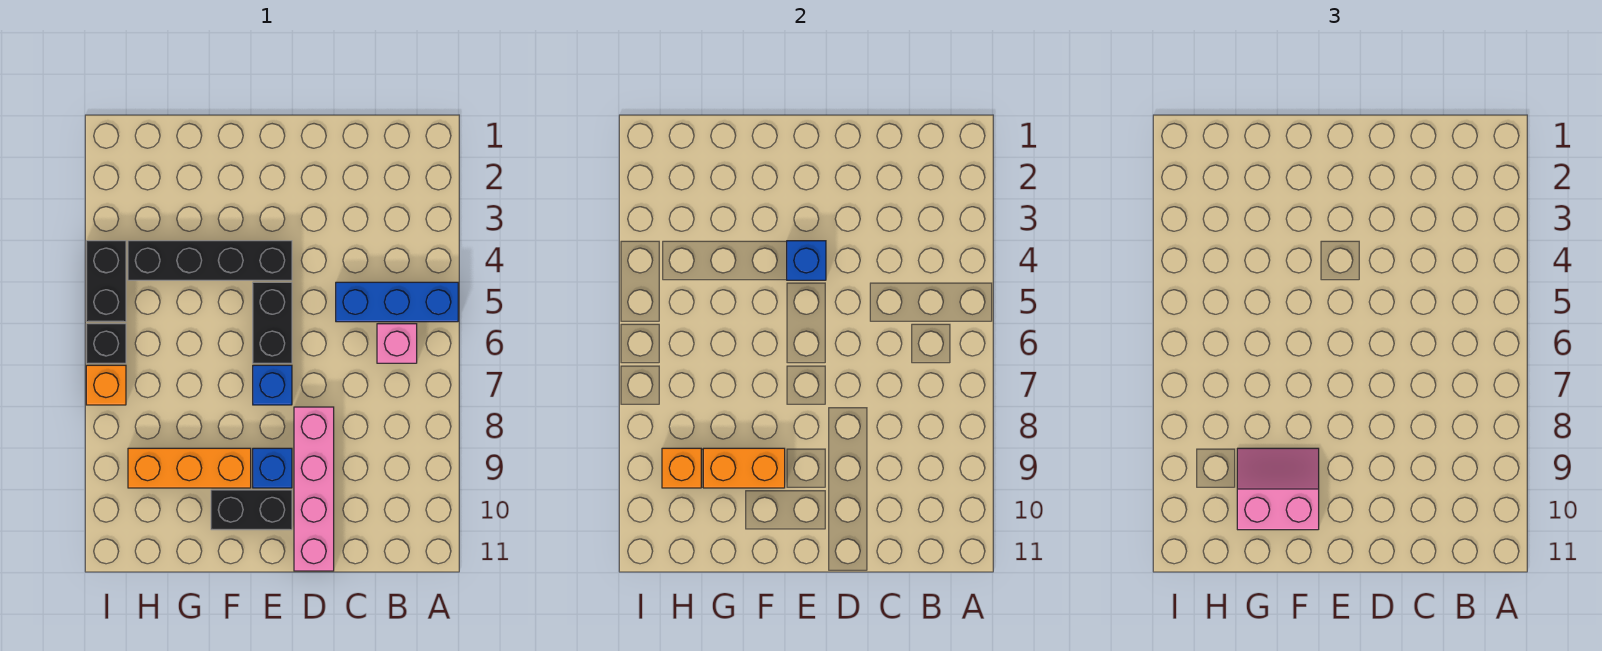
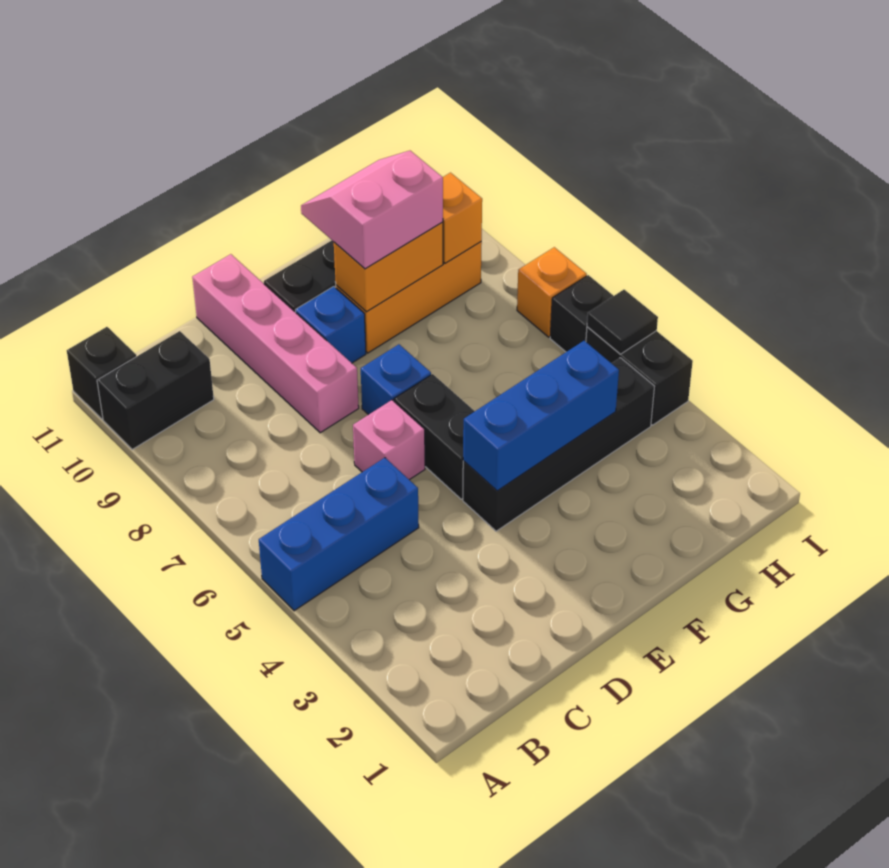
none -> black brick A10:B10 level 1
none -> black brick A11 level 1
pink brick B6 level 1 -> pink brick D6 level 1
blue brick E4 level 2 -> blue brick E4:G4 level 2
pink slope F9:G10 level 3 top 10 -> pink slope F9:G10 level 3 top 9
none -> black tile I5 level 2

